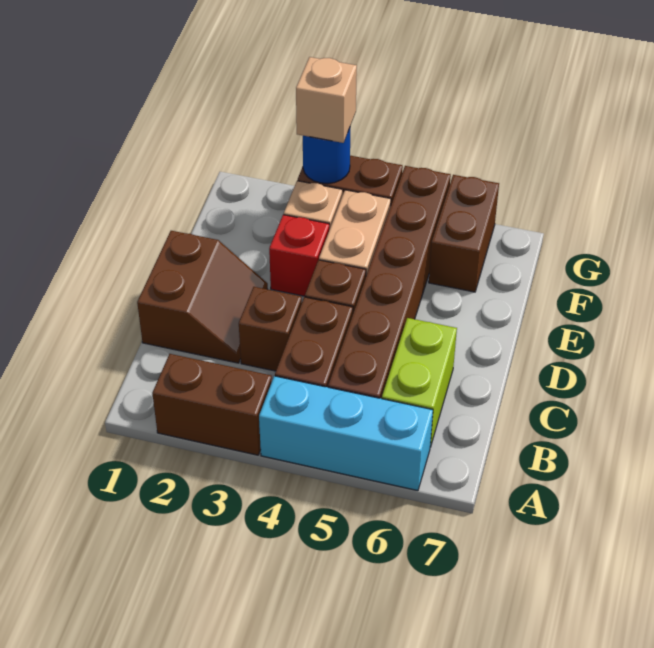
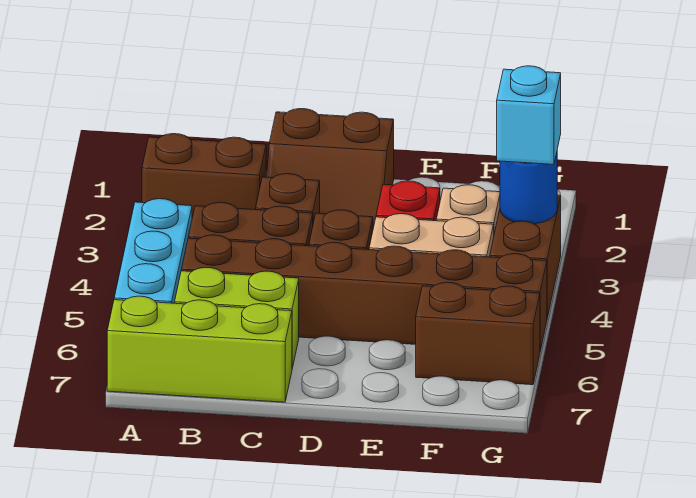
brown brick A2:A3 level 1 -> brown brick A2:B2 level 1
none -> lime brick A7:C7 level 1
tan brick G3 level 3 -> cyan brick G3 level 3

